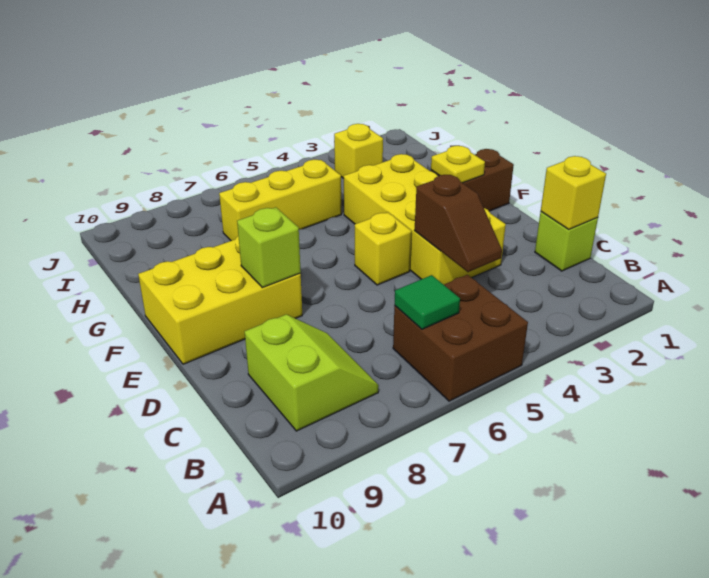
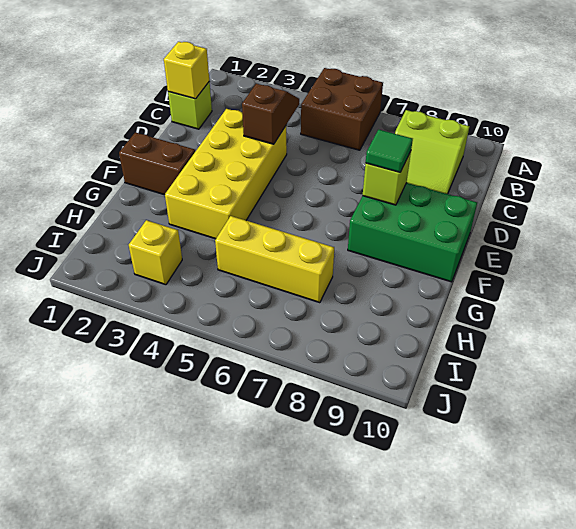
green tile B6 level 2 -> green tile E8 level 3
lime slope B8:C9 level 1 top 9 -> lime slope B8:C9 level 1 top B
yellow brick E5 level 1 -> none
yellow brick E8:F10 level 1 -> green brick E8:F10 level 1
yellow plate F2 level 2 -> none

